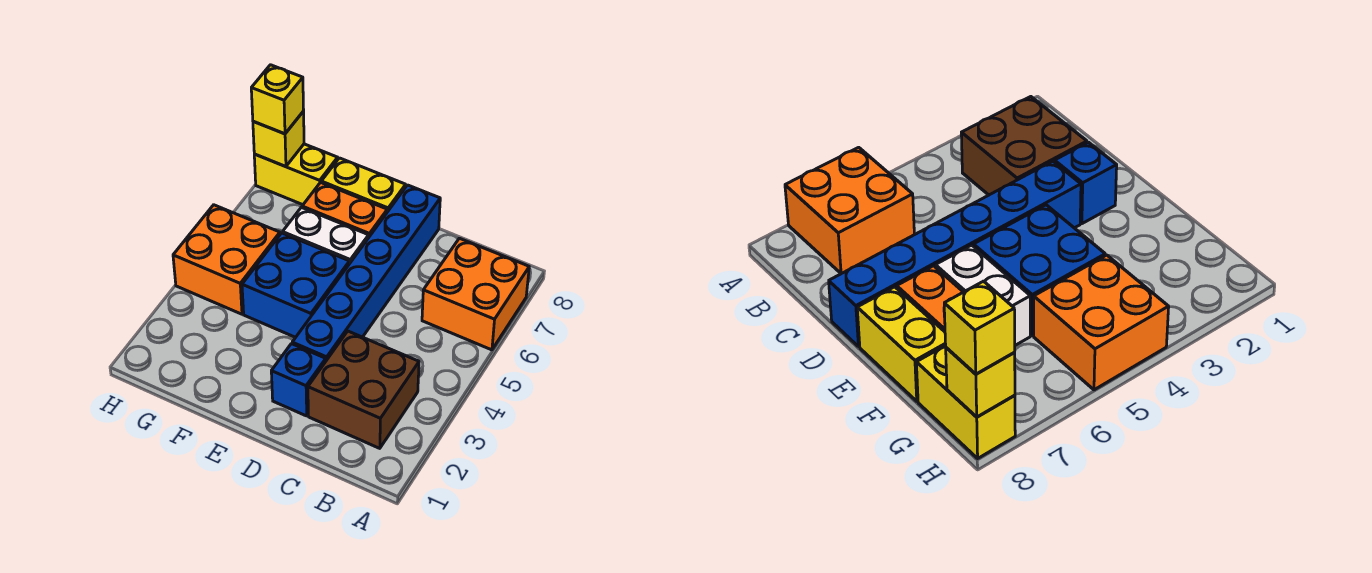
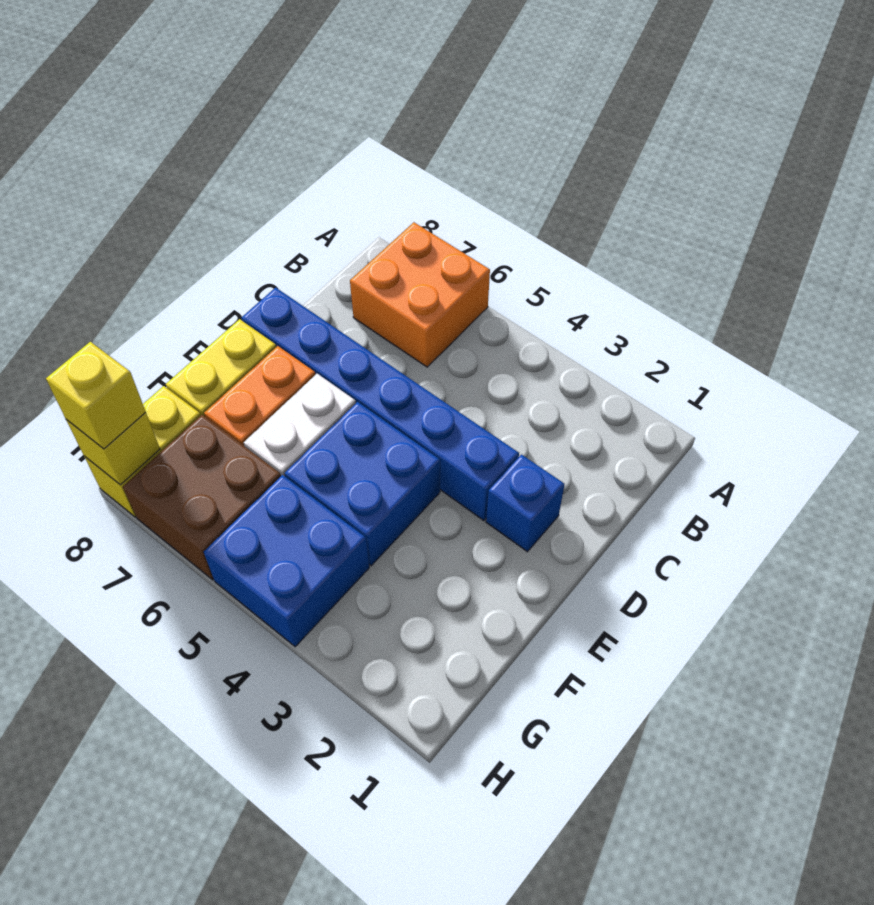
brown brick B2:C3 level 1 -> brown brick G6:H7 level 1
orange brick G4:H5 level 1 -> blue brick G4:H5 level 1

